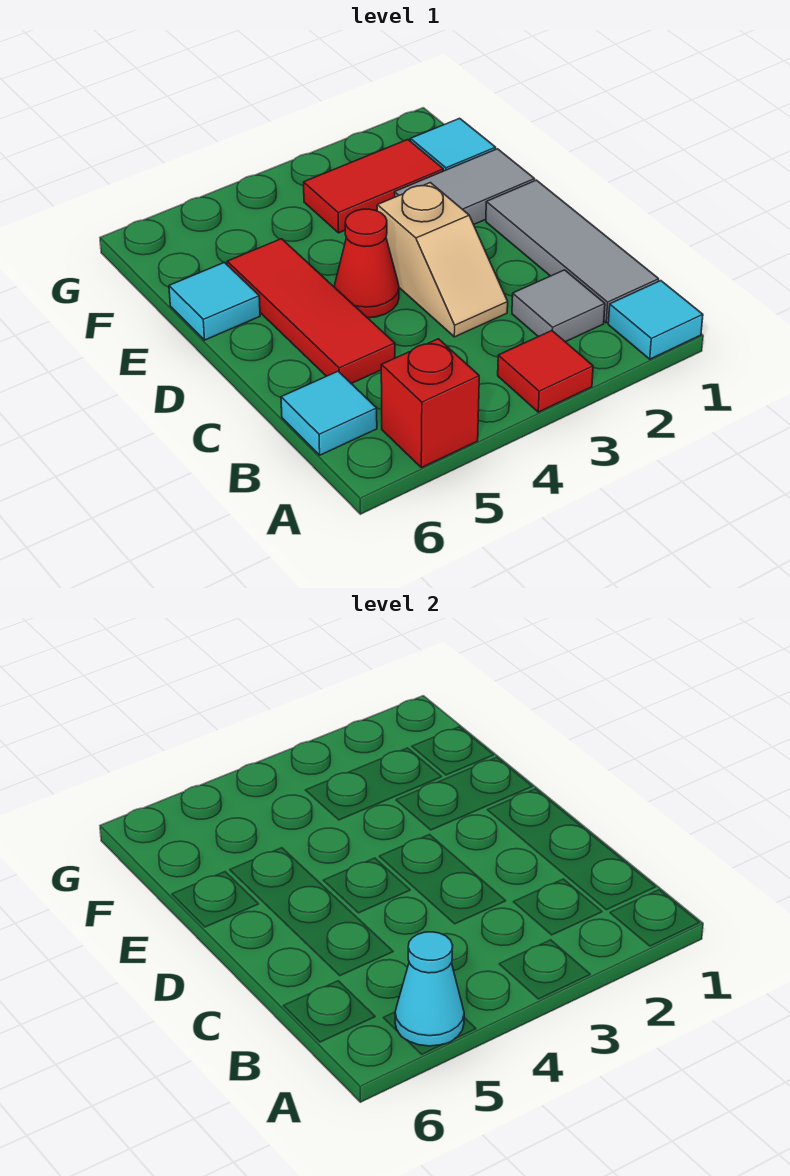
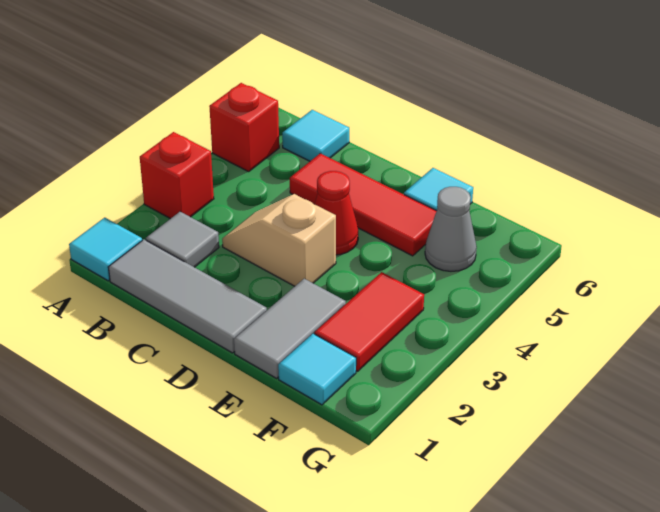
red tile A3 level 1 -> red brick A3 level 1
cyan cone A5 level 2 -> none
none -> grey cone F5 level 1

